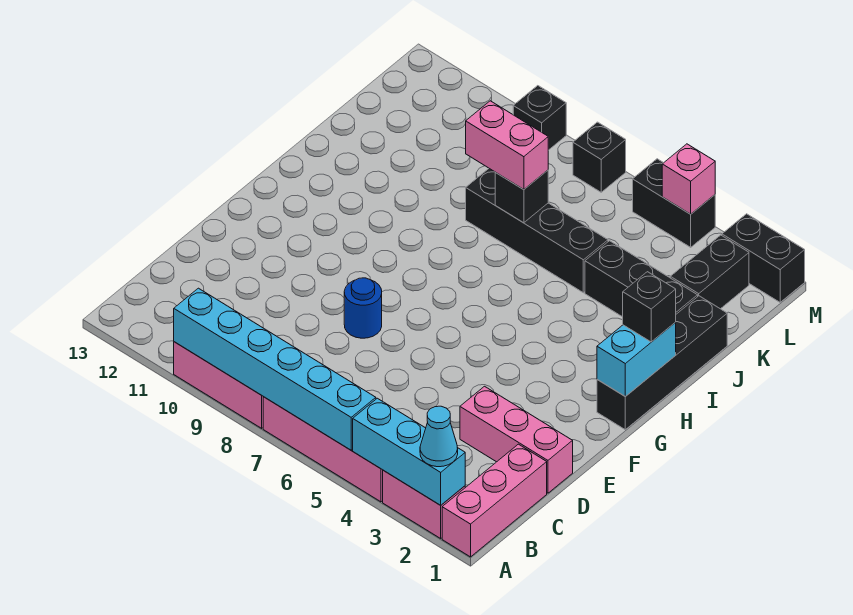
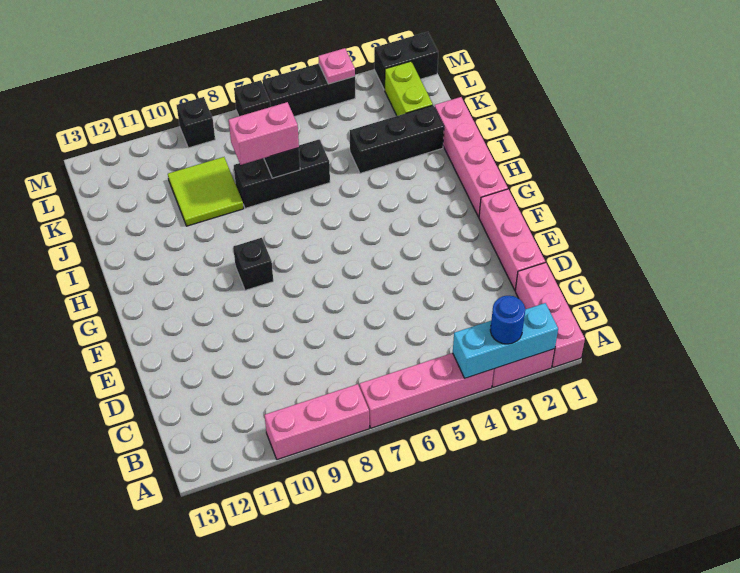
cyan cone A2 level 3 -> none
cyan brick A5:A10 level 2 -> none
pink brick D1:D3 level 1 -> pink brick D1:F1 level 1
blue round brick E8 level 1 -> blue round brick A3 level 3
black brick G1:J1 level 1 -> pink brick G1:J1 level 1
cyan brick G1:H1 level 2 -> none
black brick H1 level 3 -> black brick G9 level 1
black brick J5:J8 level 1 -> black brick J6:J8 level 1
none -> lime tile J9:K10 level 1
black brick K2:L2 level 1 -> lime brick K2:L2 level 1
black brick M4:M5 level 1 -> black brick M4:M6 level 1
pink brick M4 level 2 -> pink plate M4 level 2

